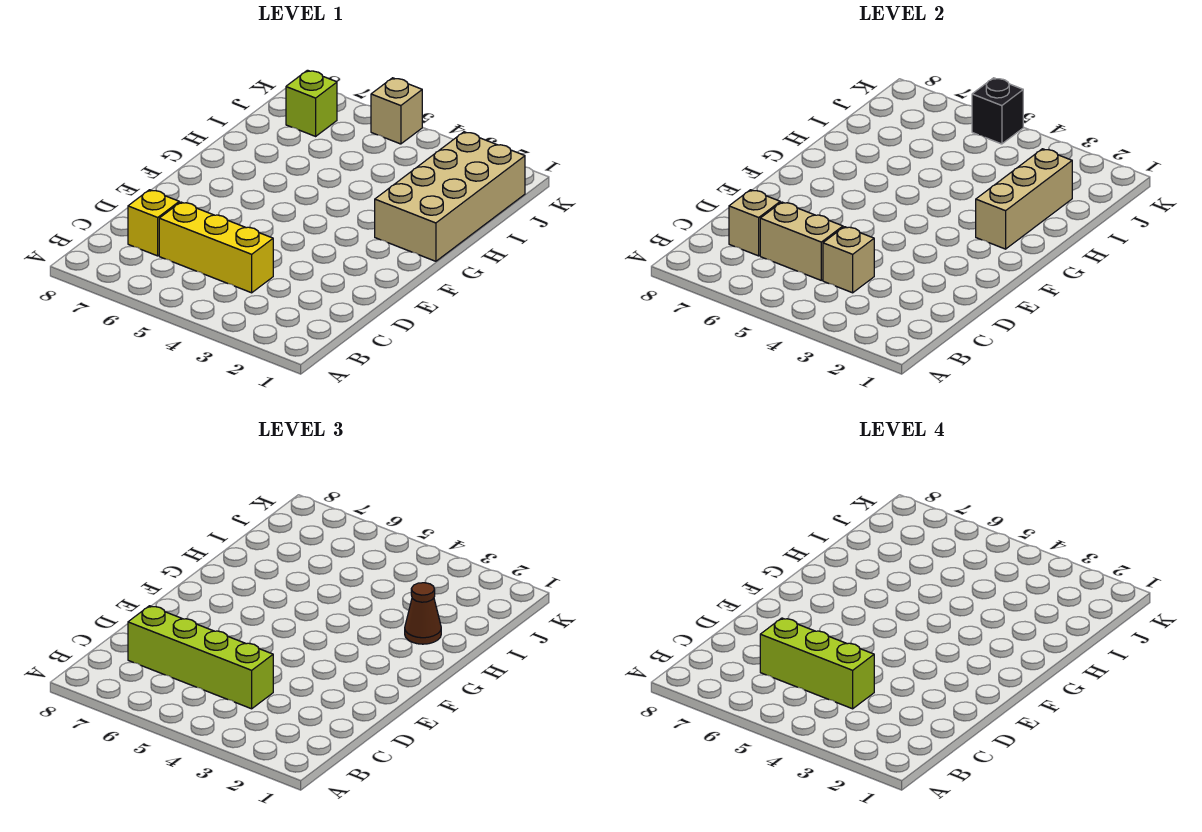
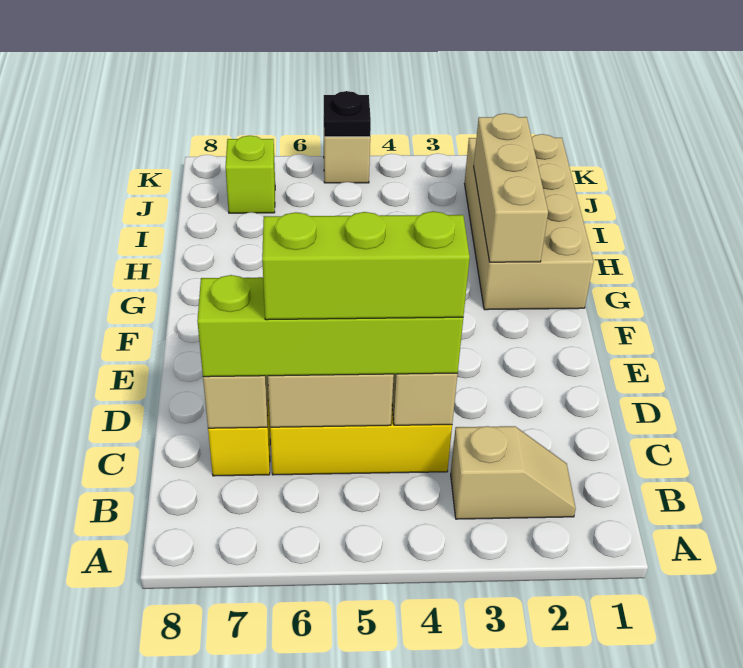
none -> tan slope B2:B3 level 1 top 3
brown cone H2 level 3 -> none
black brick K5 level 2 -> black plate K5 level 2

